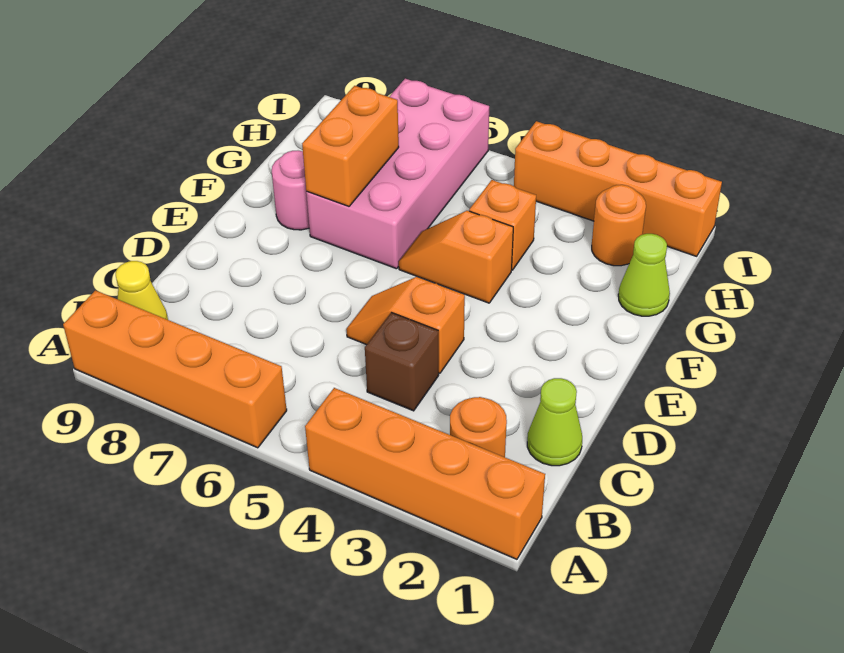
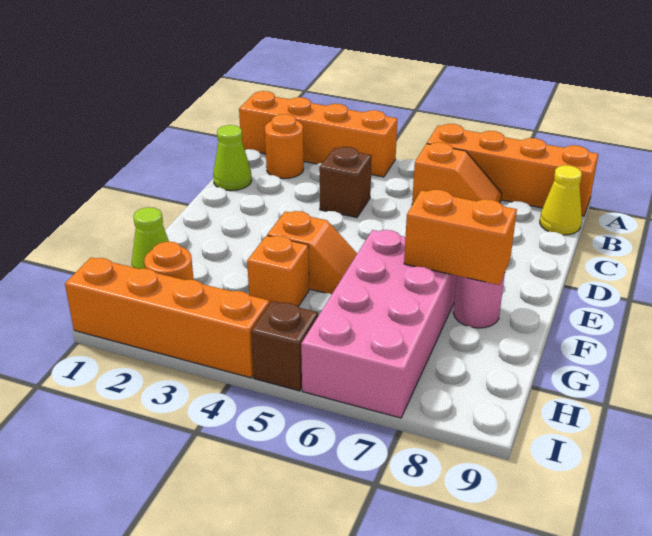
orange slope D4:D5 level 1 top 4 -> orange slope B6:B7 level 1 top 6
orange brick F7:G7 level 2 -> orange brick F7:F8 level 2
none -> brown brick I5 level 1

